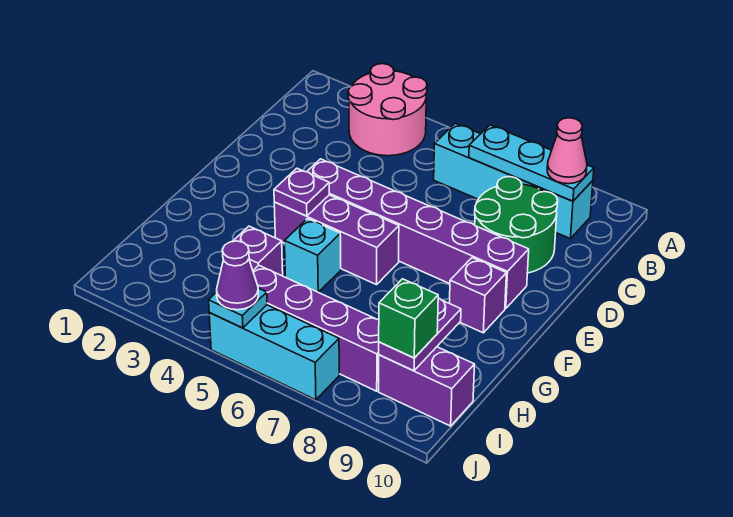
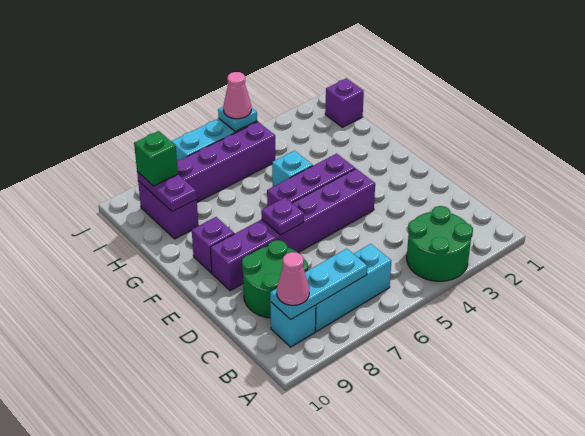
pink round brick A3:B4 level 1 -> green round brick A3:B4 level 1
purple plate F4 level 2 -> purple plate E7 level 2
purple brick H4 level 1 -> purple brick I1 level 1
purple brick I9:I10 level 1 -> purple brick H9:I9 level 1
purple cone J5 level 3 -> pink cone J5 level 3

